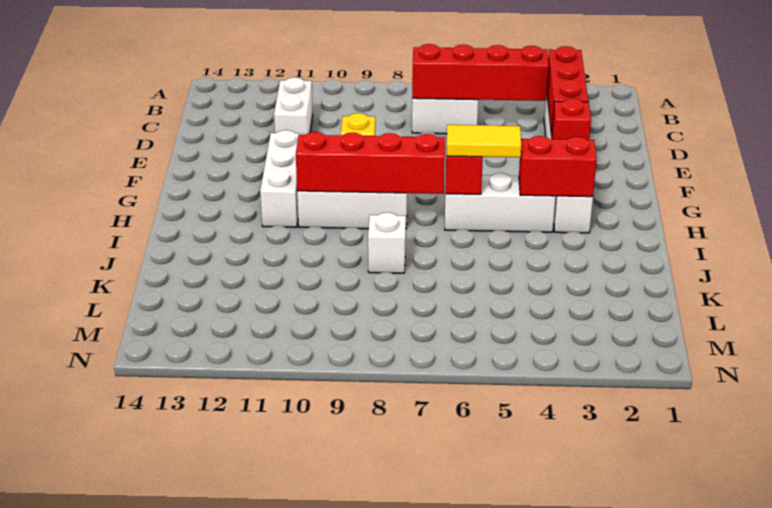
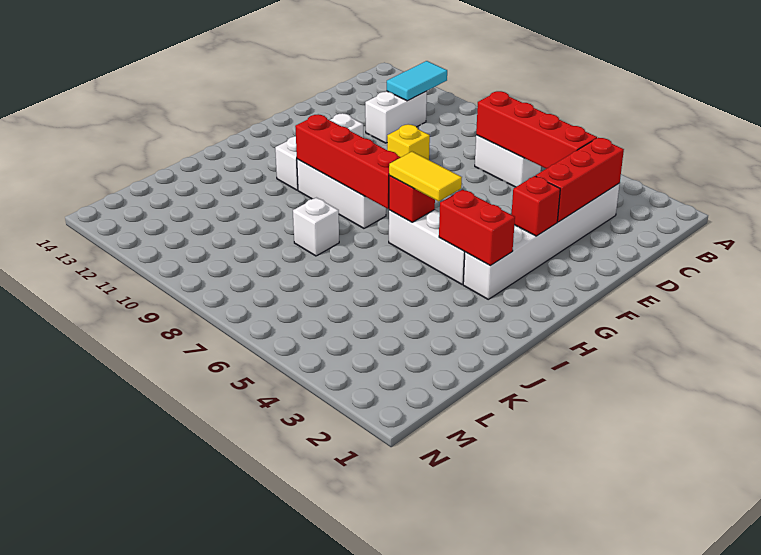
none -> cyan tile B11:C11 level 2

